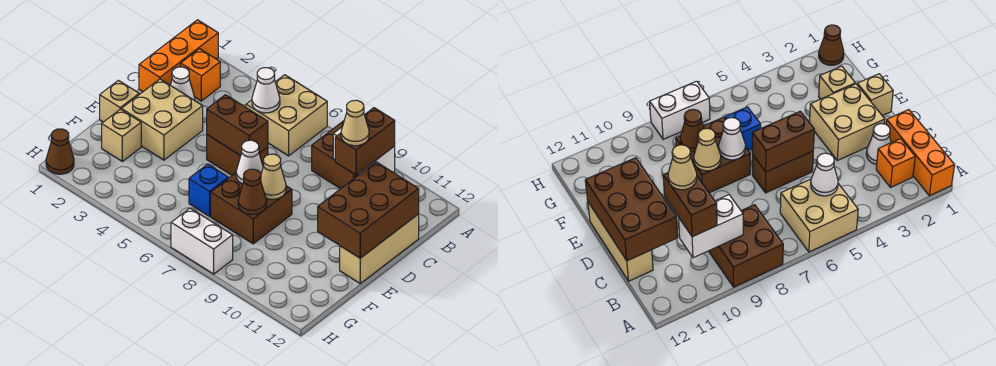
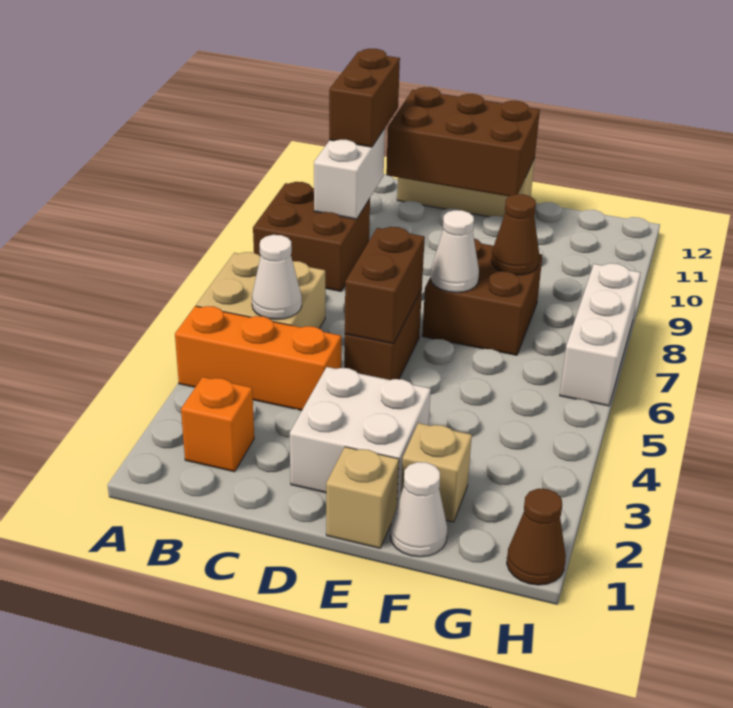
orange brick A1:C1 level 1 -> orange brick A4:C4 level 1
brown brick B10:C10 level 3 -> brown brick B10:B11 level 3
white cone C2 level 1 -> white cone F1 level 1
tan cone C10 level 4 -> none
tan brick D2:E3 level 1 -> white brick D2:E3 level 1
tan cone E8 level 2 -> none
blue brick F6 level 1 -> none
white brick H7:H8 level 1 -> white brick H6:H8 level 1

